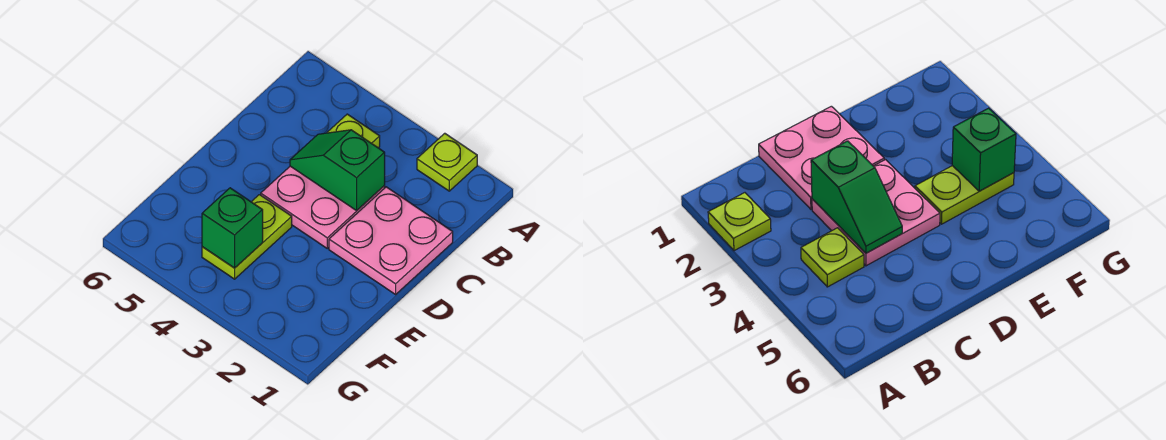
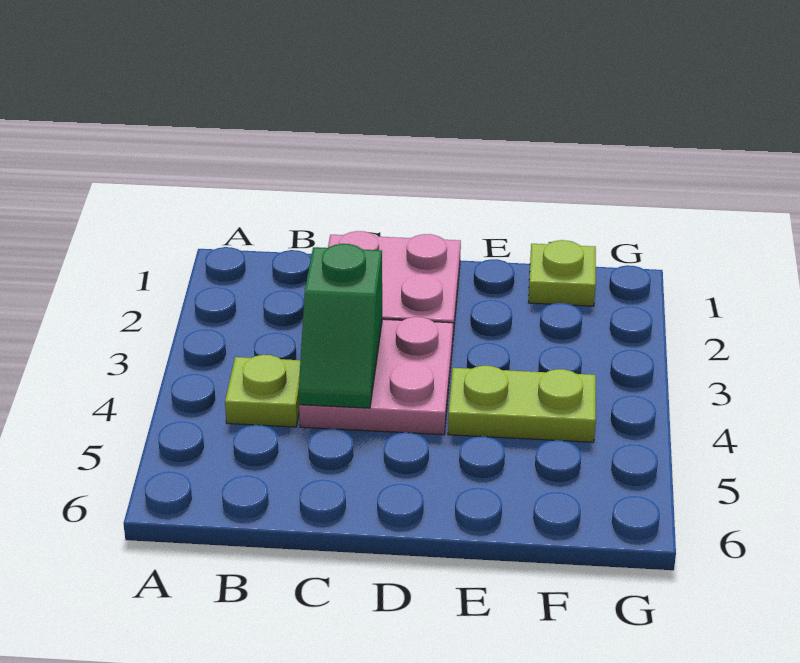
lime plate A2 level 1 -> lime plate F1 level 1
green brick F4 level 2 -> none

